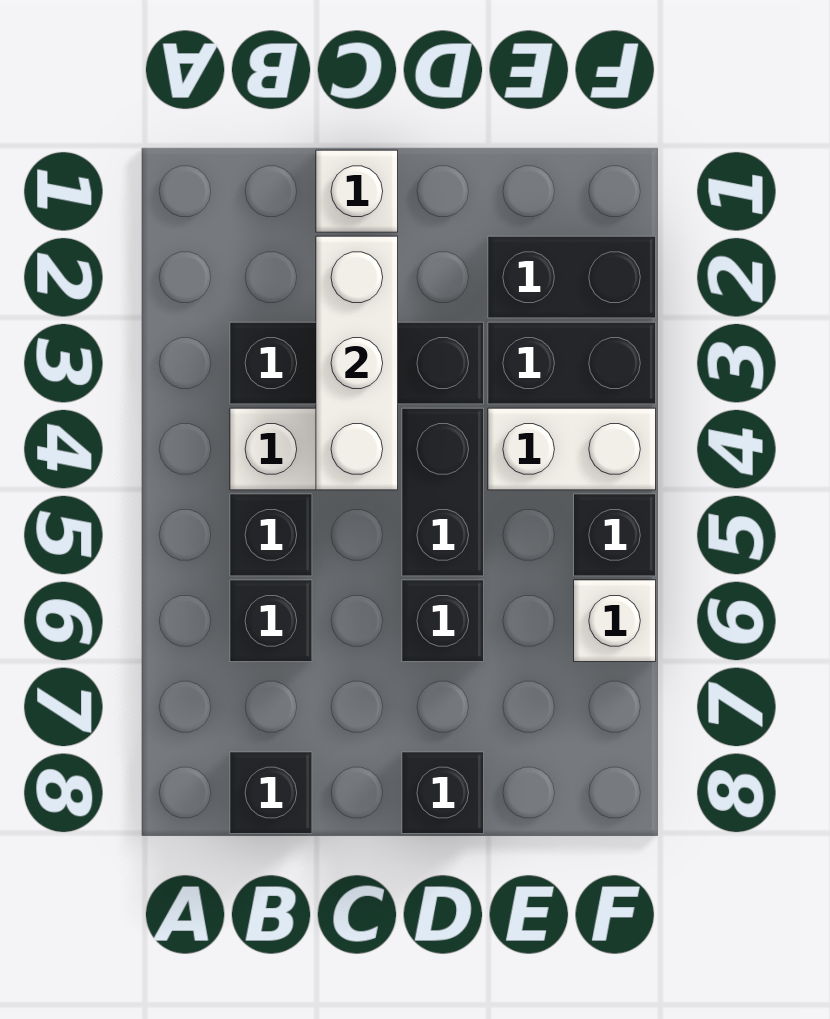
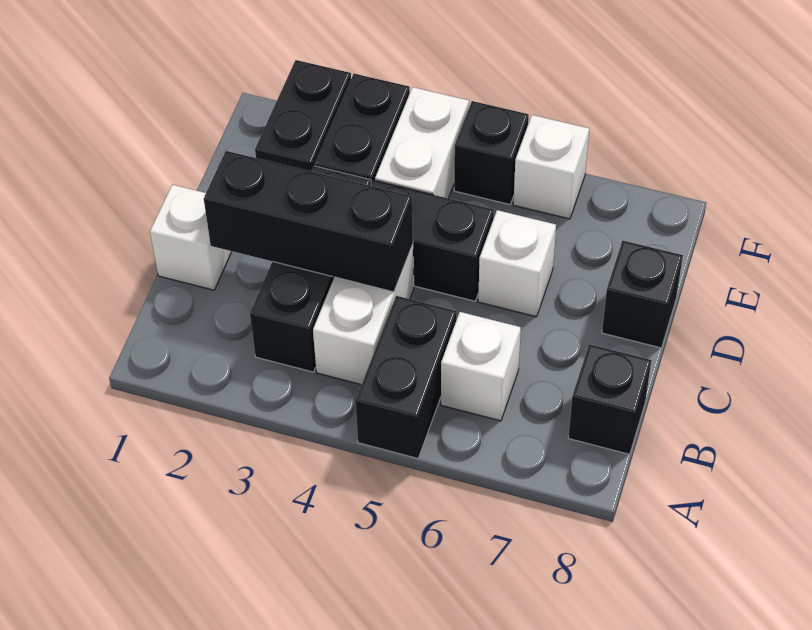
black brick B5 level 1 -> black brick A5:B5 level 1
black brick B6 level 1 -> white brick B6 level 1
white brick C2:C4 level 2 -> black brick C2:C4 level 2
black brick D6 level 1 -> white brick D6 level 1

